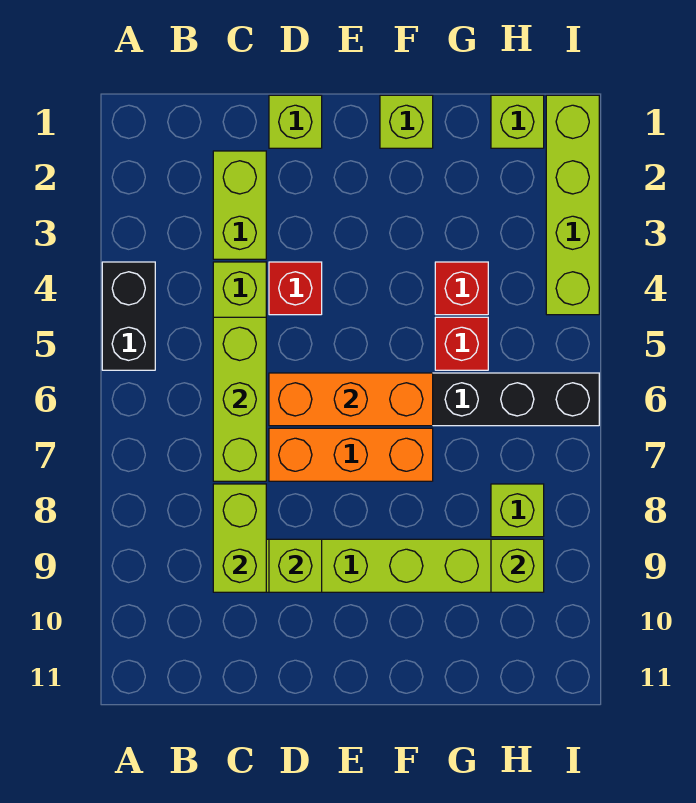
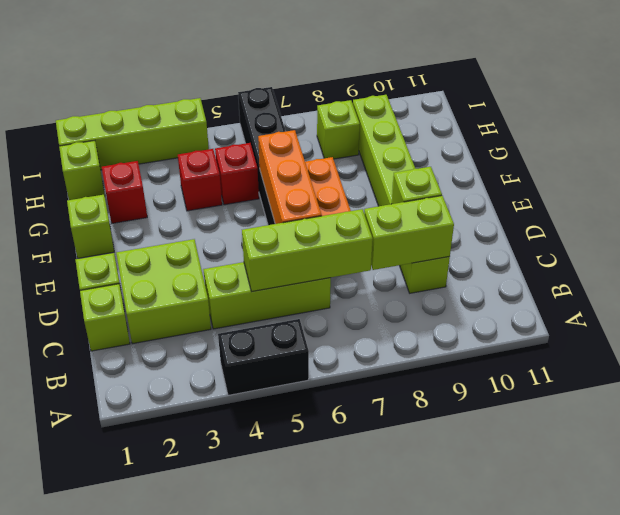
lime brick C2:C3 level 1 -> lime brick C2:D3 level 1
red brick D4 level 1 -> red brick G2 level 1
lime brick H9 level 2 -> lime brick C1 level 1

